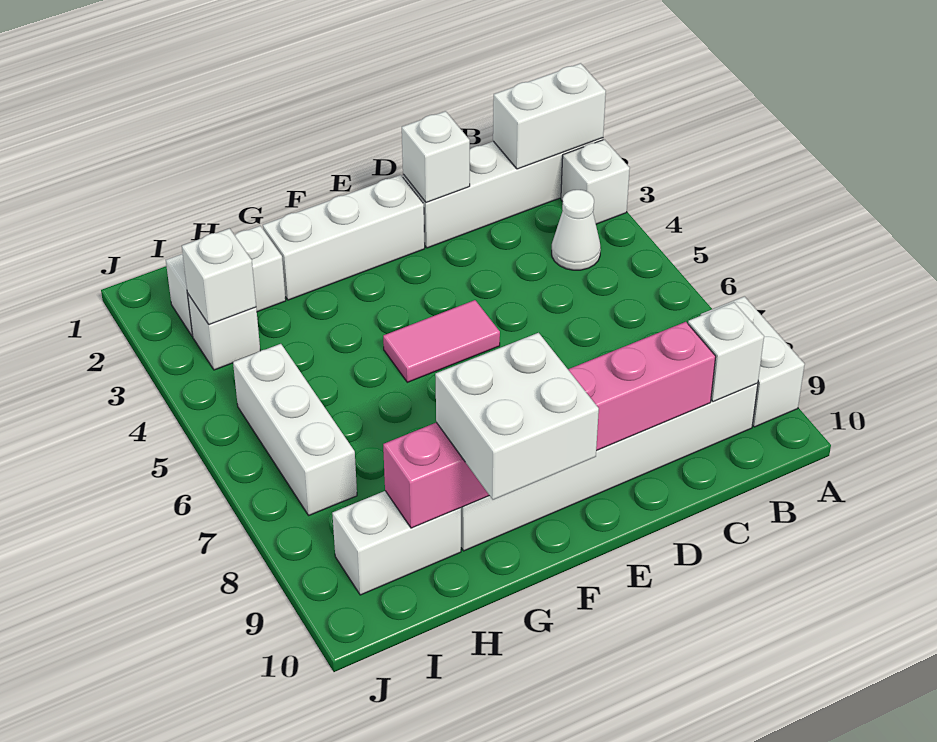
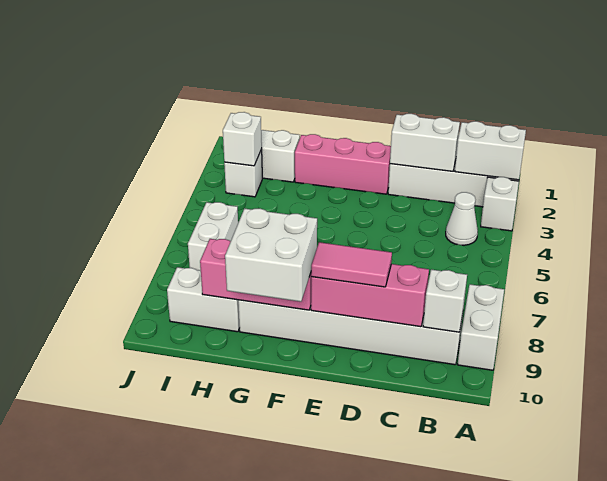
white brick D2 level 2 -> white brick C2:D2 level 2
white brick E2:G2 level 1 -> pink brick E2:G2 level 1
pink tile E5:F5 level 1 -> pink tile D9:E9 level 3
white brick I5:I7 level 1 -> white brick I6:I7 level 1

